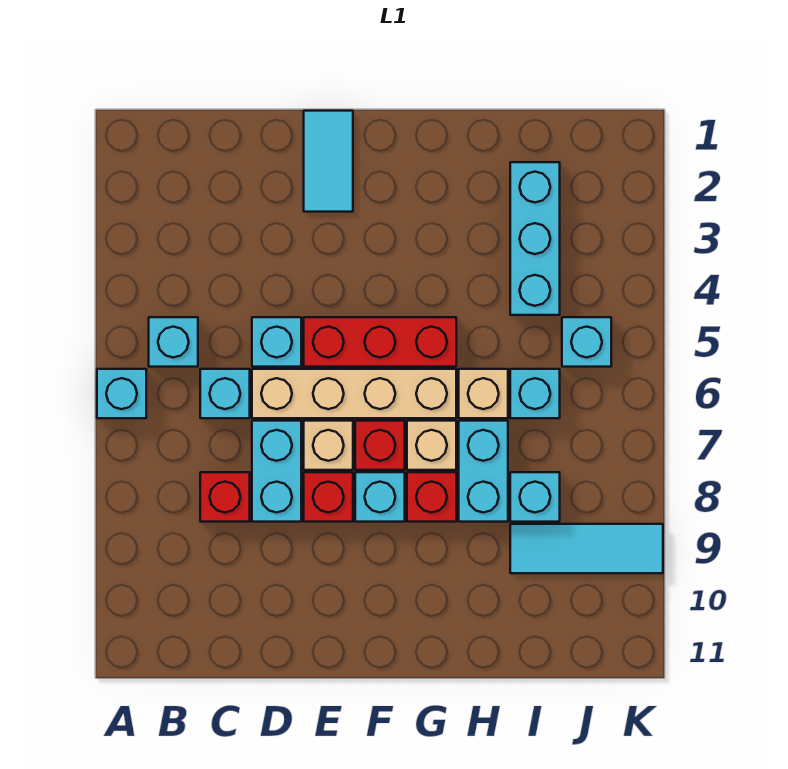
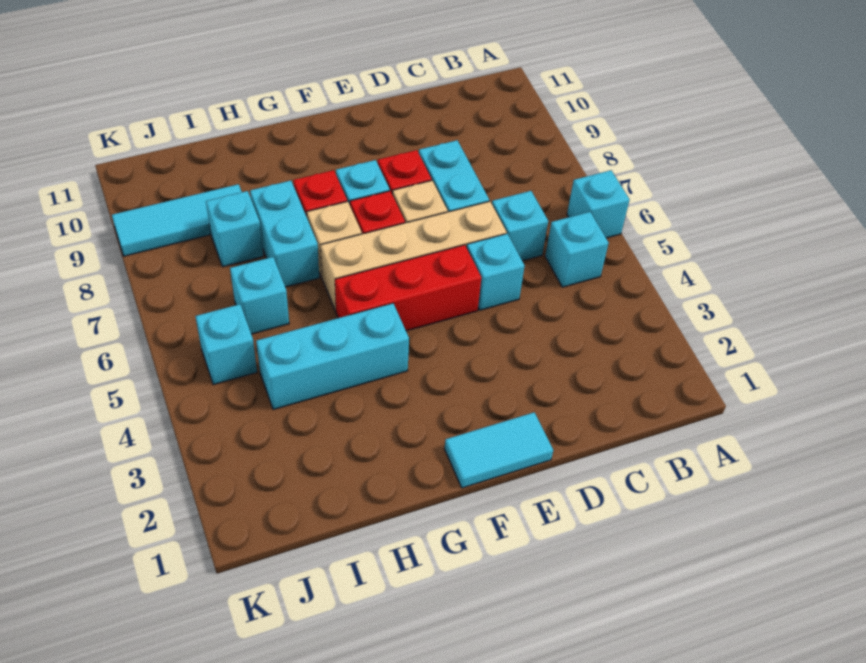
red brick C8 level 1 -> none
cyan tile E1:E2 level 1 -> cyan tile E1:F1 level 1
tan brick H6 level 1 -> none
cyan brick I2:I4 level 1 -> cyan brick G4:I4 level 1

